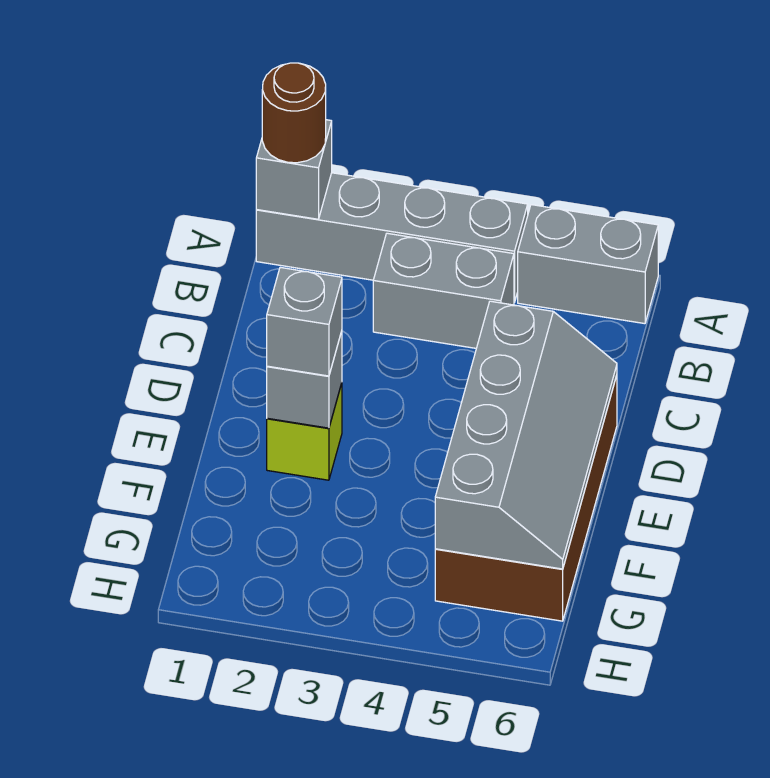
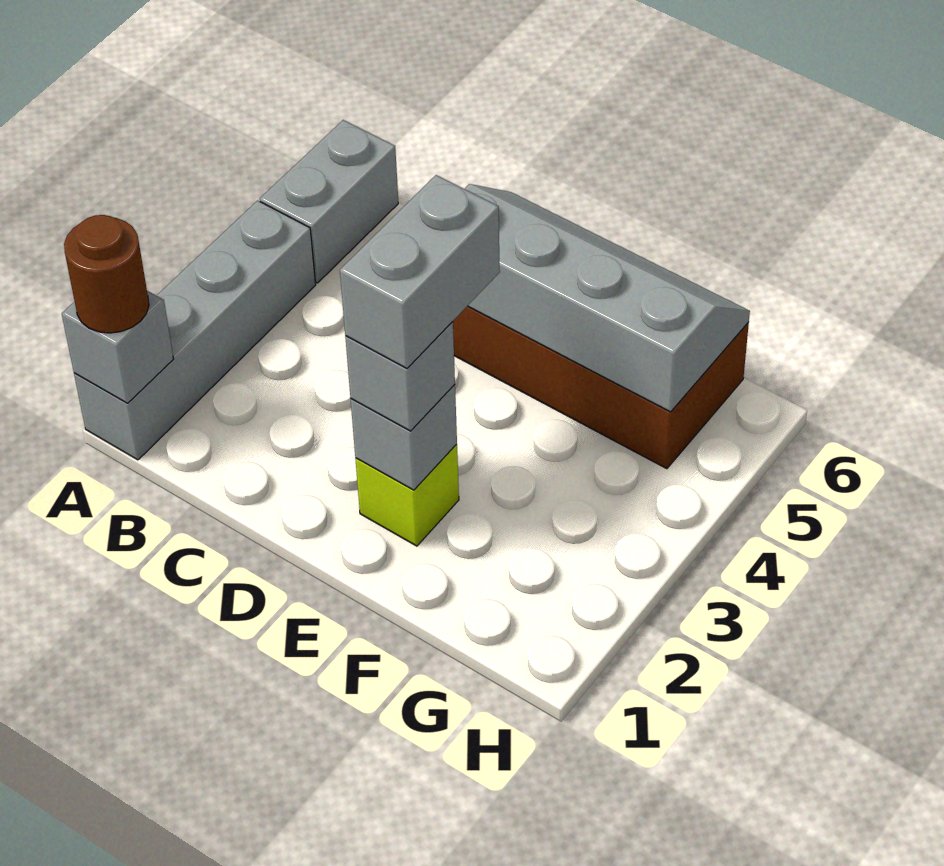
grey brick B3:B4 level 1 -> grey brick E2:E3 level 4

